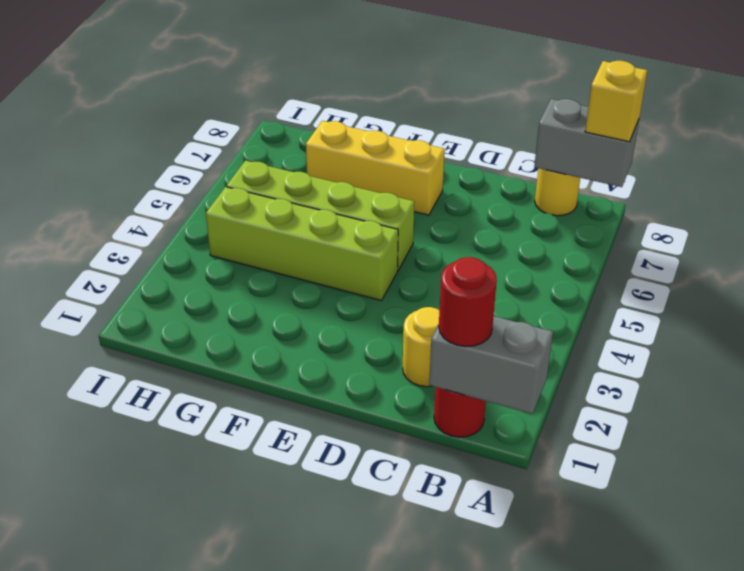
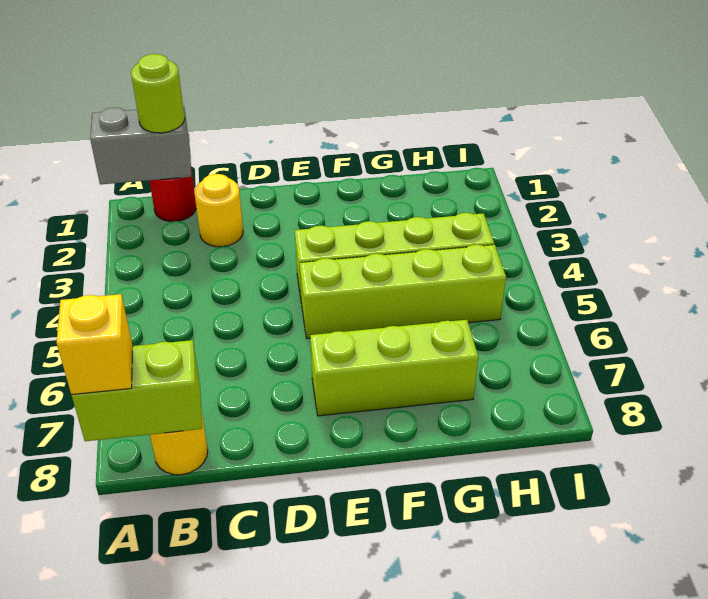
grey brick A8:B8 level 2 -> lime brick A8:B8 level 2
red round brick B1 level 3 -> lime round brick B1 level 3
yellow brick E7:G7 level 1 -> lime brick E7:G7 level 1

